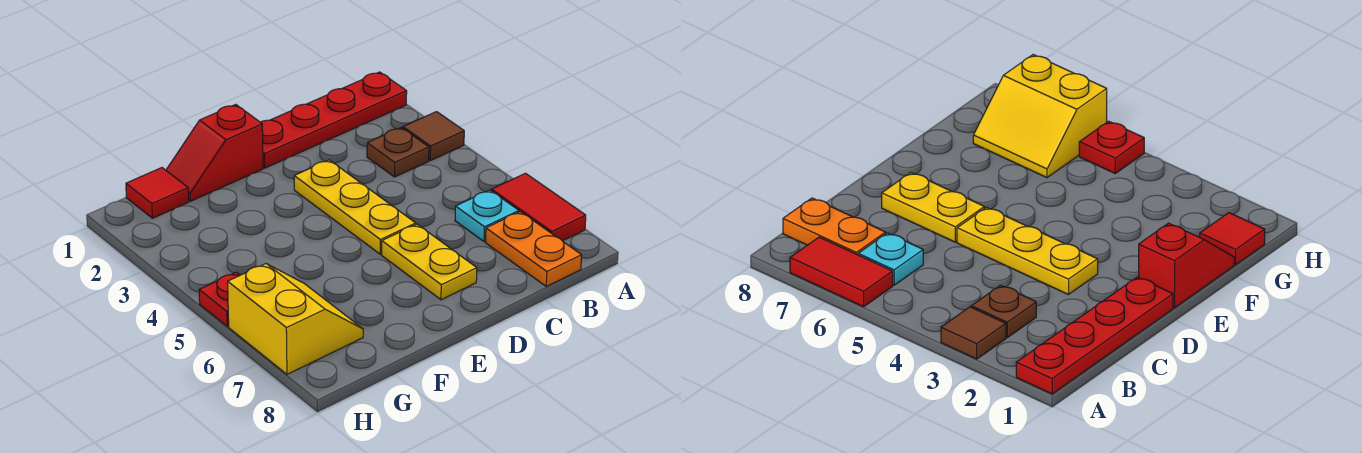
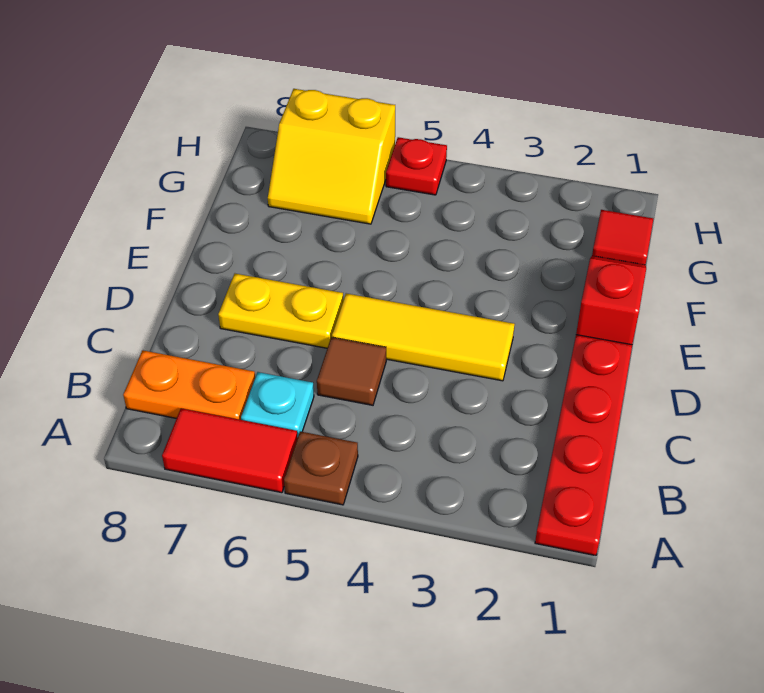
brown tile A3 level 1 -> brown tile C5 level 1
brown plate B3 level 1 -> brown plate A5 level 1
yellow plate D3:D5 level 1 -> yellow tile D3:D5 level 1

